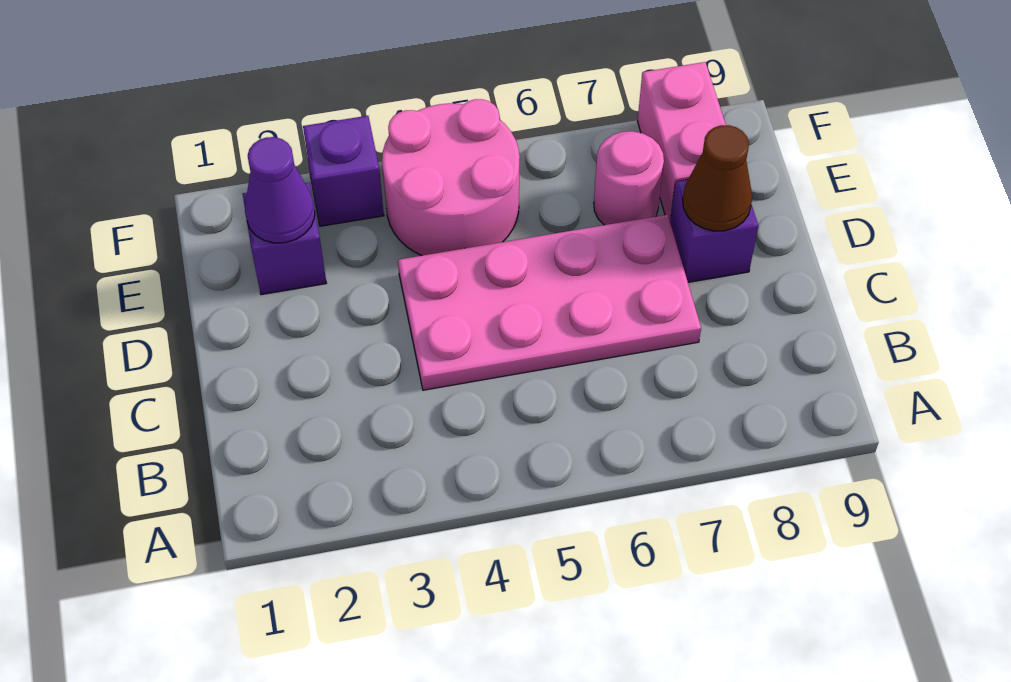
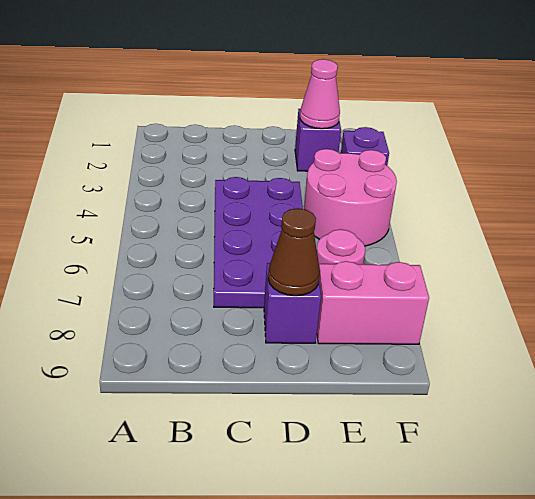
pink plate C4:D7 level 1 -> purple plate C4:D7 level 1
purple cone E2 level 2 -> pink cone E2 level 2

